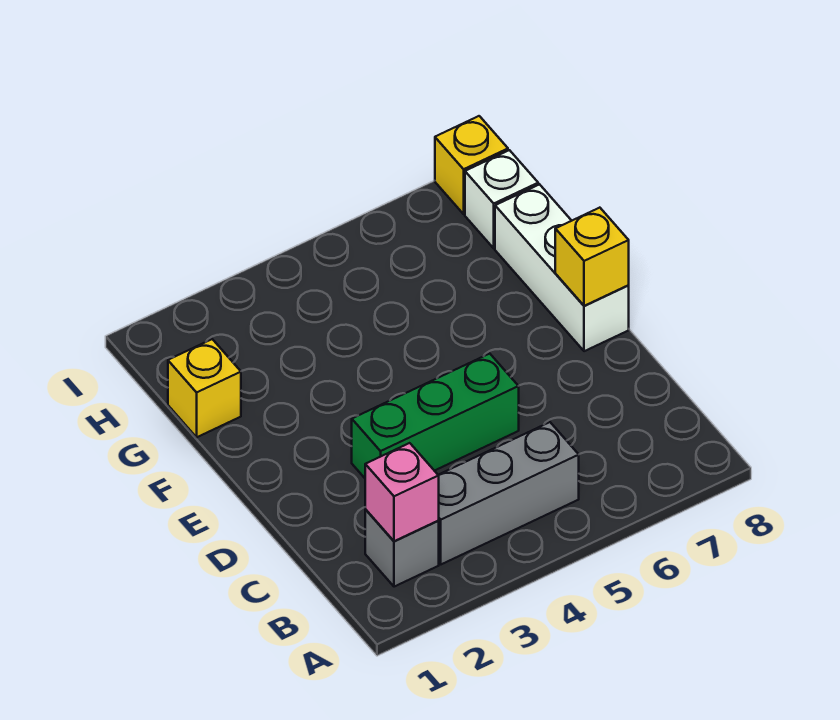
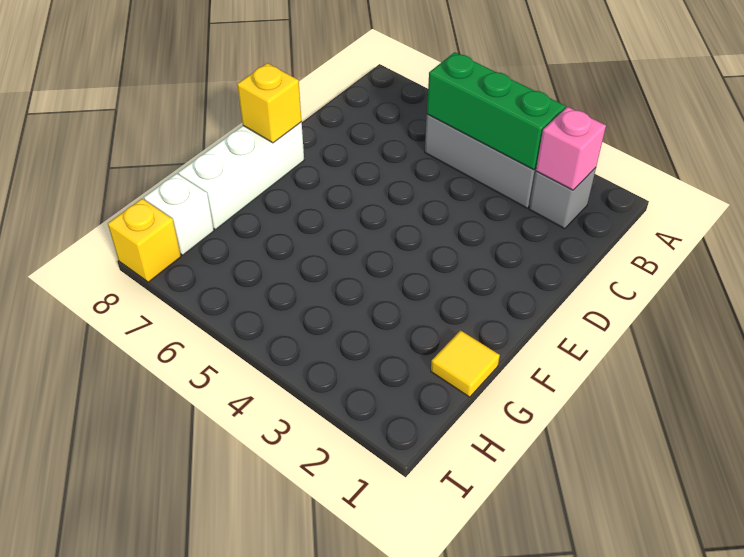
green brick D3:D5 level 1 -> green brick B3:B5 level 2
yellow brick G1 level 1 -> yellow tile G1 level 1

